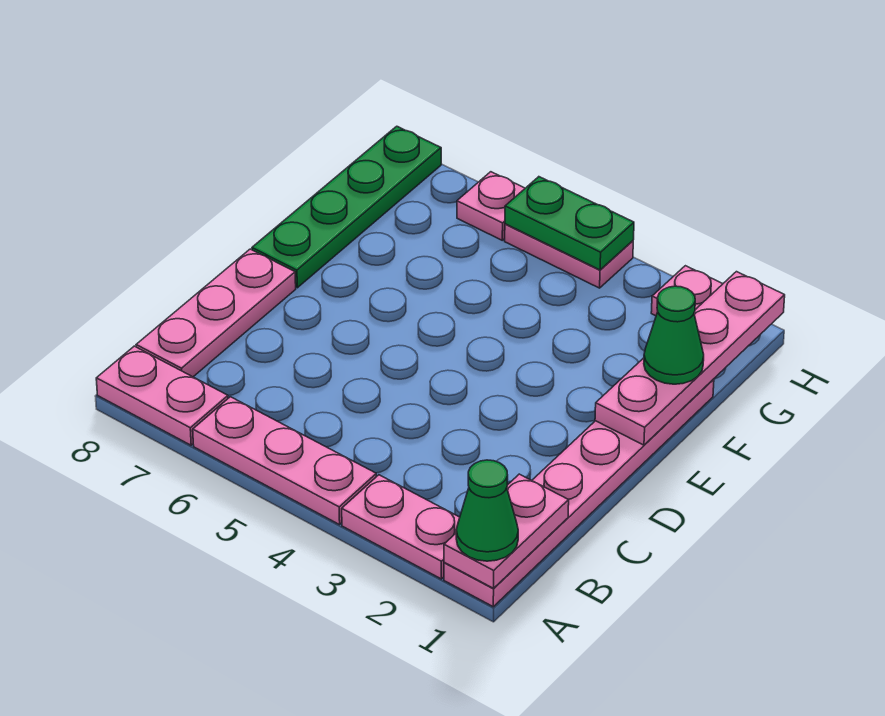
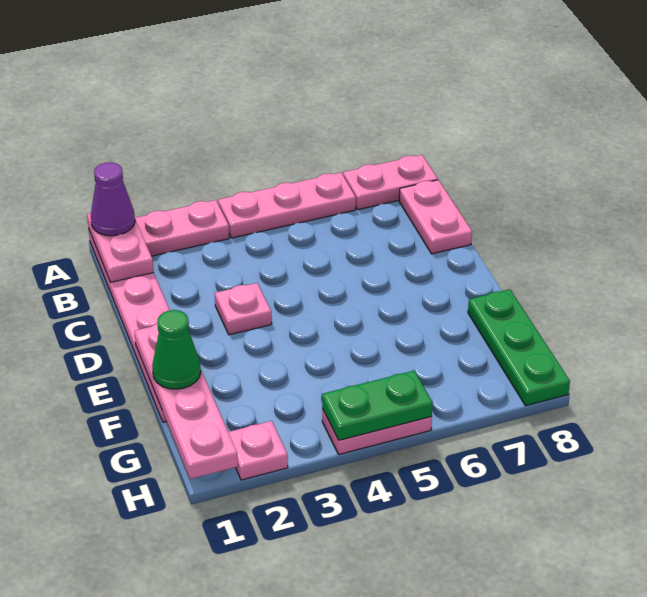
green cone A1 level 3 -> purple cone A1 level 3
pink plate B8:D8 level 1 -> pink plate B8:C8 level 1
green plate E8:H8 level 1 -> green plate F8:H8 level 1
pink plate H6 level 1 -> pink plate D3 level 1

